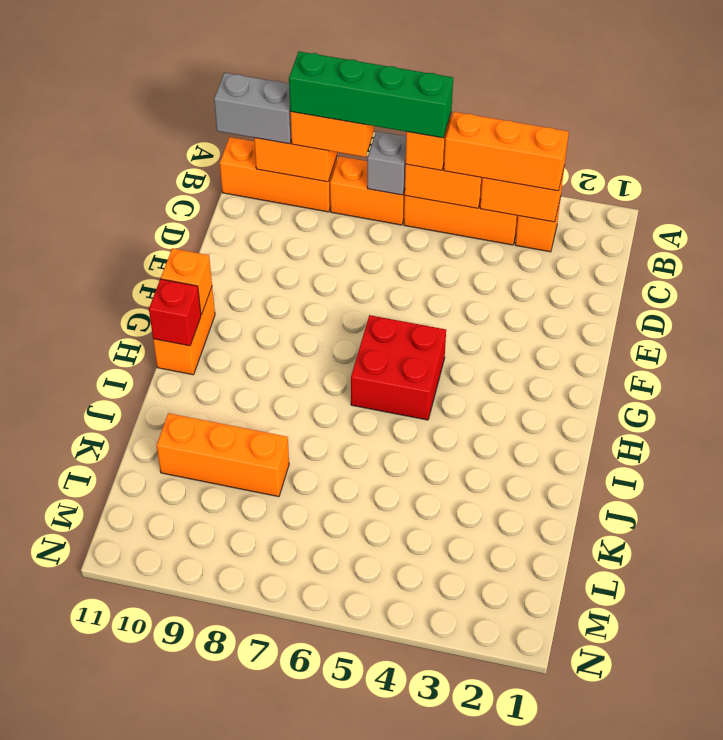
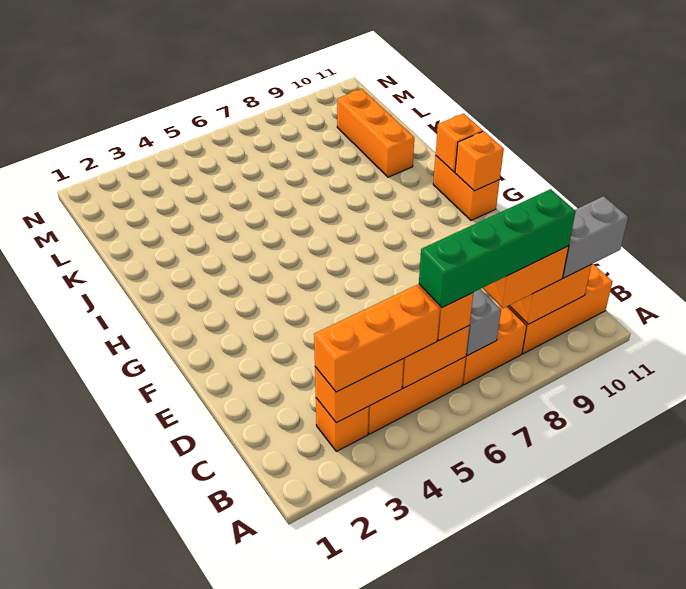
red brick G5:H6 level 1 -> none
red brick H11 level 2 -> orange brick H11 level 2
orange brick K8:K10 level 1 -> orange brick J10:L10 level 1

